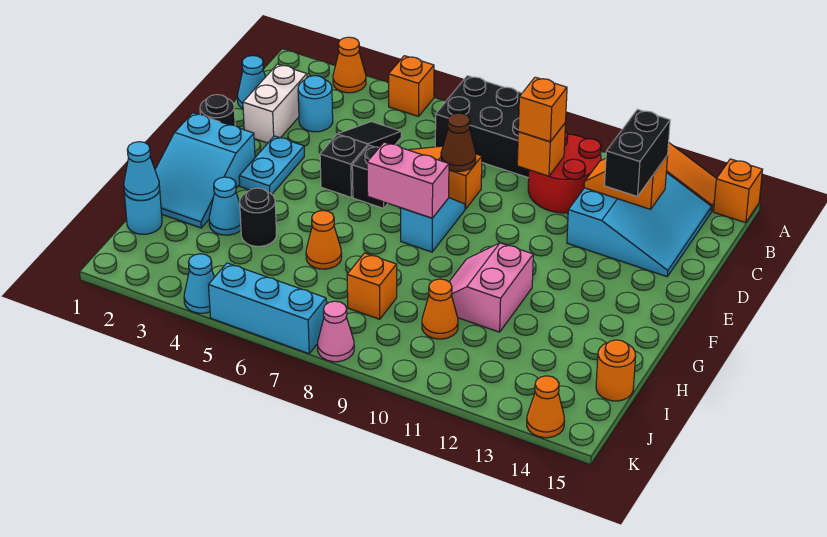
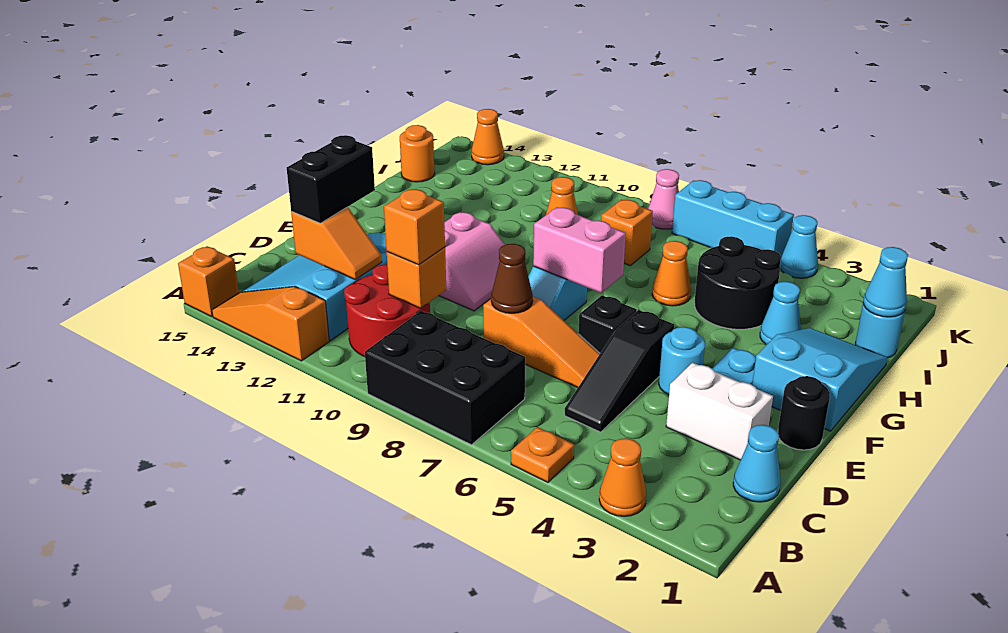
orange brick A5 level 1 -> orange plate A5 level 1
white brick C2:D2 level 1 -> white brick D2:D3 level 1
cyan round brick C3 level 1 -> cyan round brick E4 level 1
pink slope G10:H11 level 1 top 11 -> pink slope E10:F11 level 1 top 11
black round brick H4 level 1 -> black round brick H4:I5 level 1

